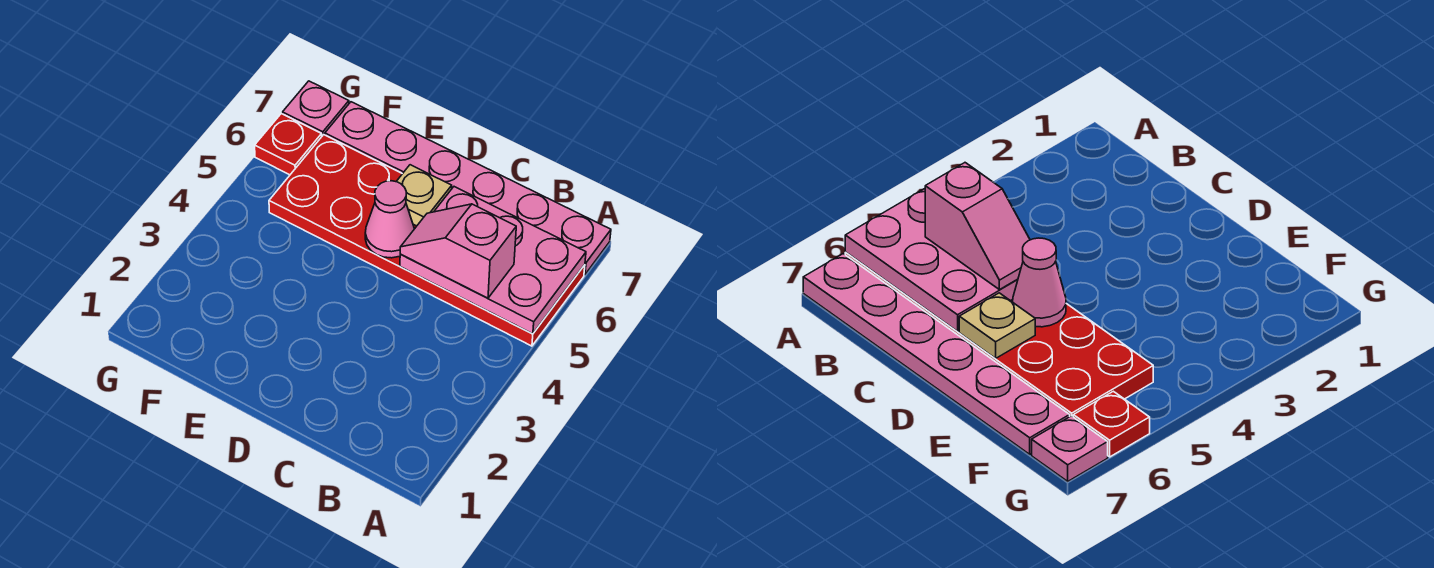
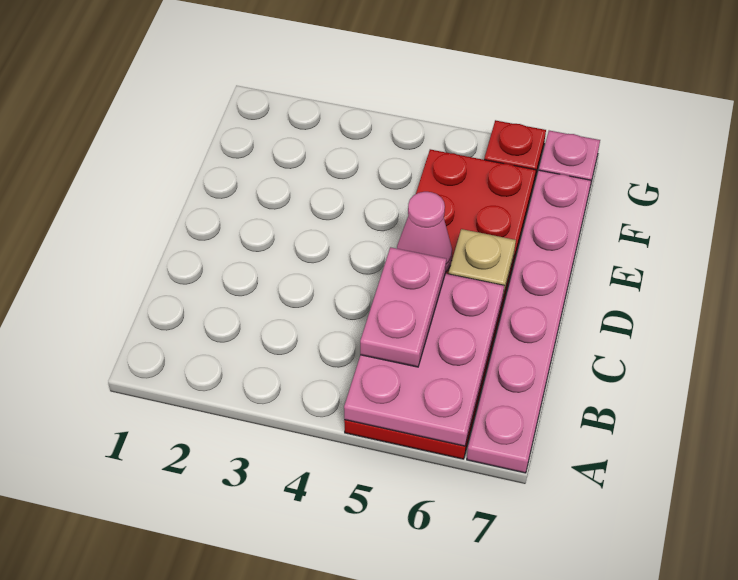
pink slope B5:C5 level 3 top B -> pink plate B5:C5 level 3

